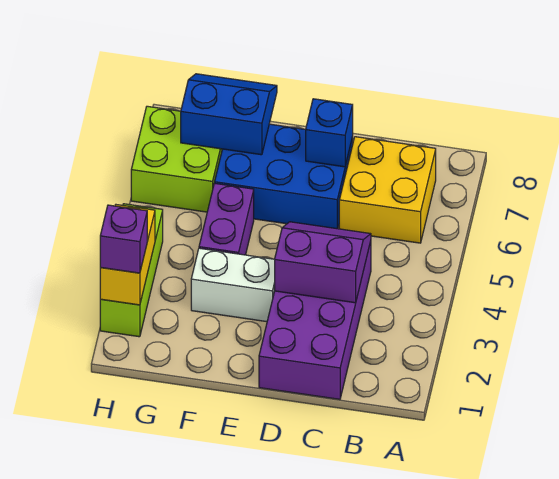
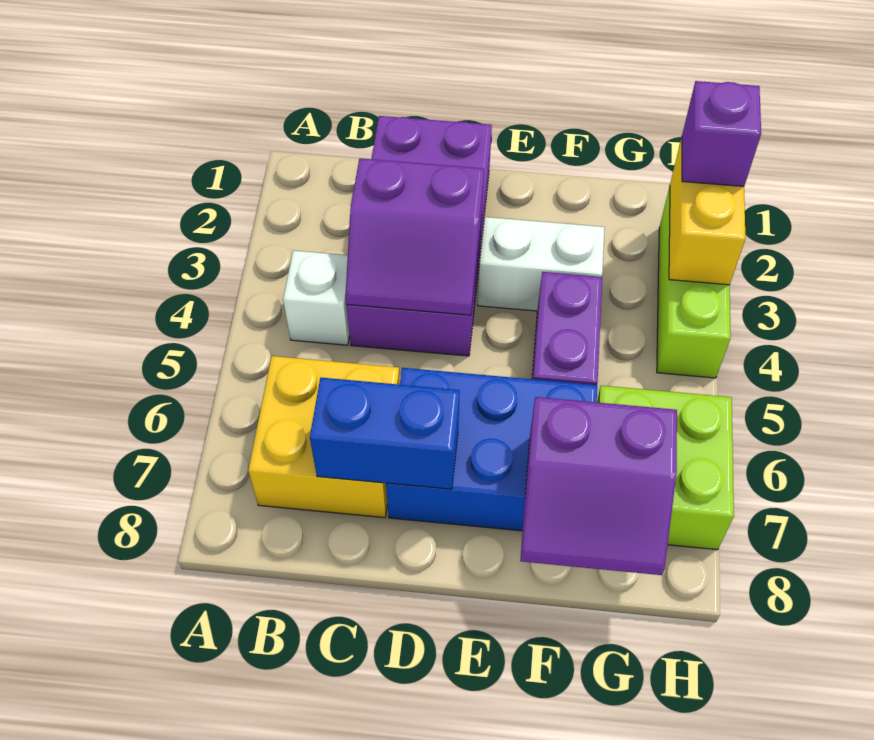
none -> white brick B4 level 1
blue brick D7 level 2 -> blue brick C7:D7 level 2
blue slope F7:G8 level 2 top 7 -> purple slope F7:G8 level 2 top 7

